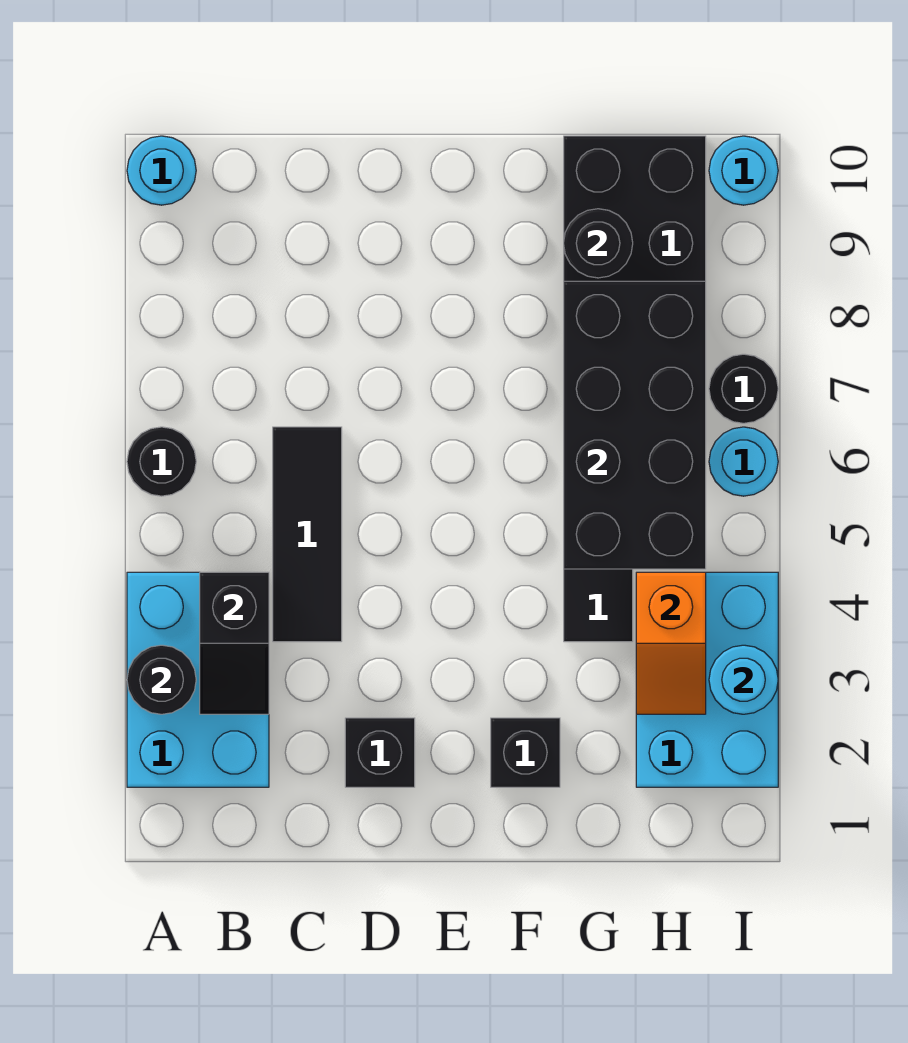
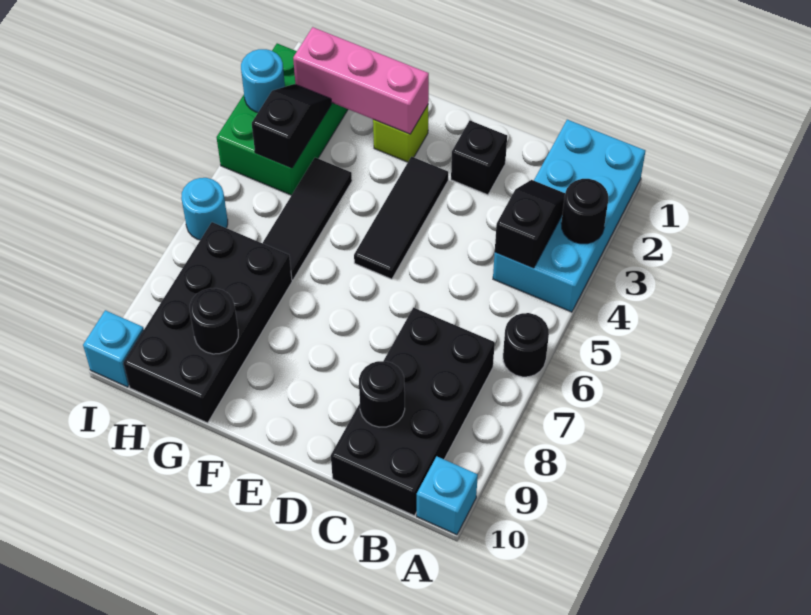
cyan brick A2:B4 level 1 -> cyan brick A1:B4 level 1
cyan round brick A10 level 1 -> cyan brick A10 level 1
black tile C4:C6 level 1 -> black tile E3:E5 level 1
black brick F2 level 1 -> lime brick F2 level 1
none -> pink brick F2:H2 level 2
black brick G5:H8 level 2 -> black brick B7:C10 level 1
cyan brick H2:I4 level 1 -> green brick H2:I4 level 1
orange slope H3:H4 level 2 top 4 -> black slope H3:H4 level 2 top 4
black round brick I7 level 1 -> black round brick C9 level 2
cyan round brick I10 level 1 -> cyan brick I10 level 1

